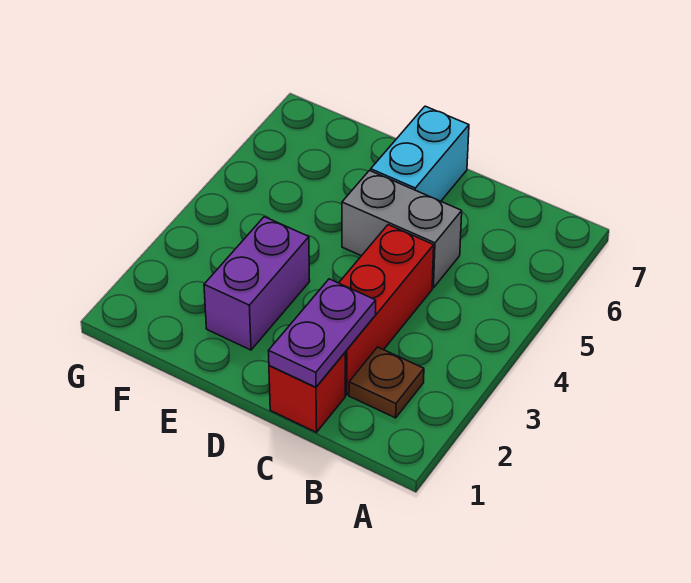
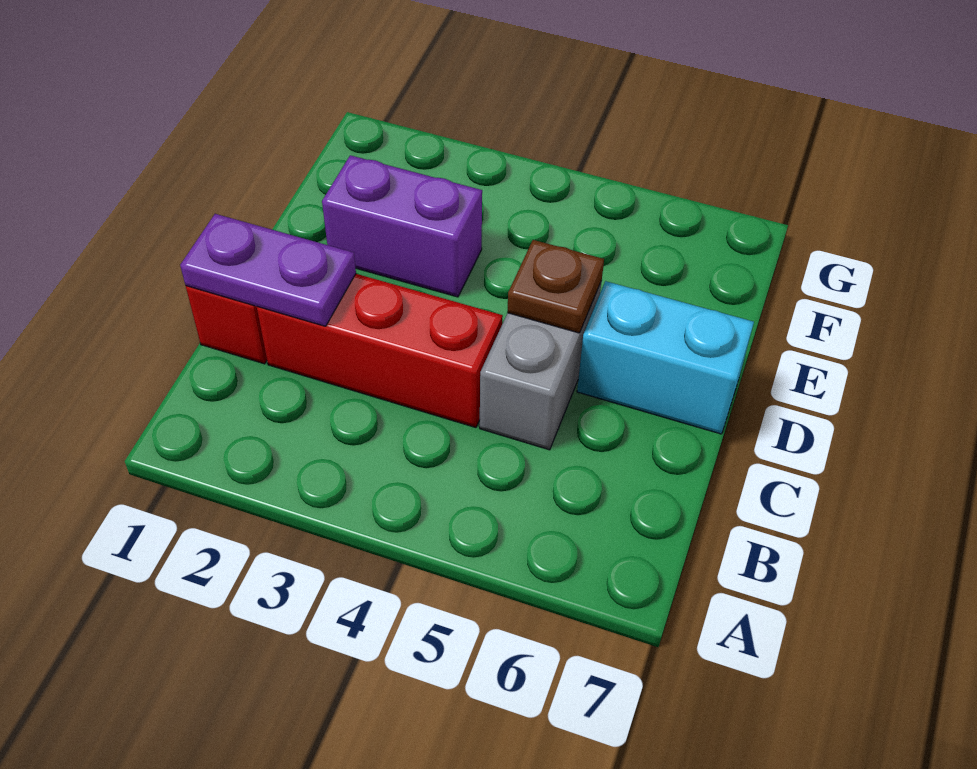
brown plate B2 level 1 -> brown plate D5 level 2

